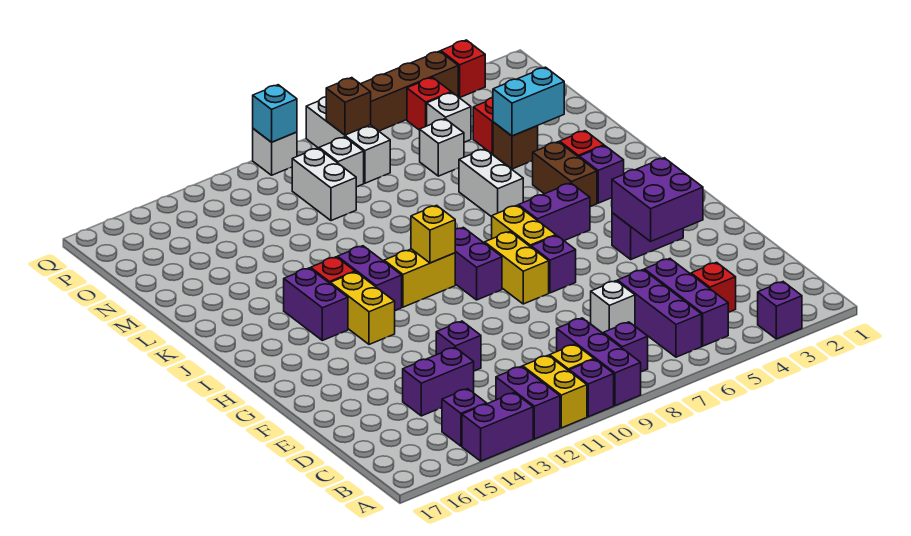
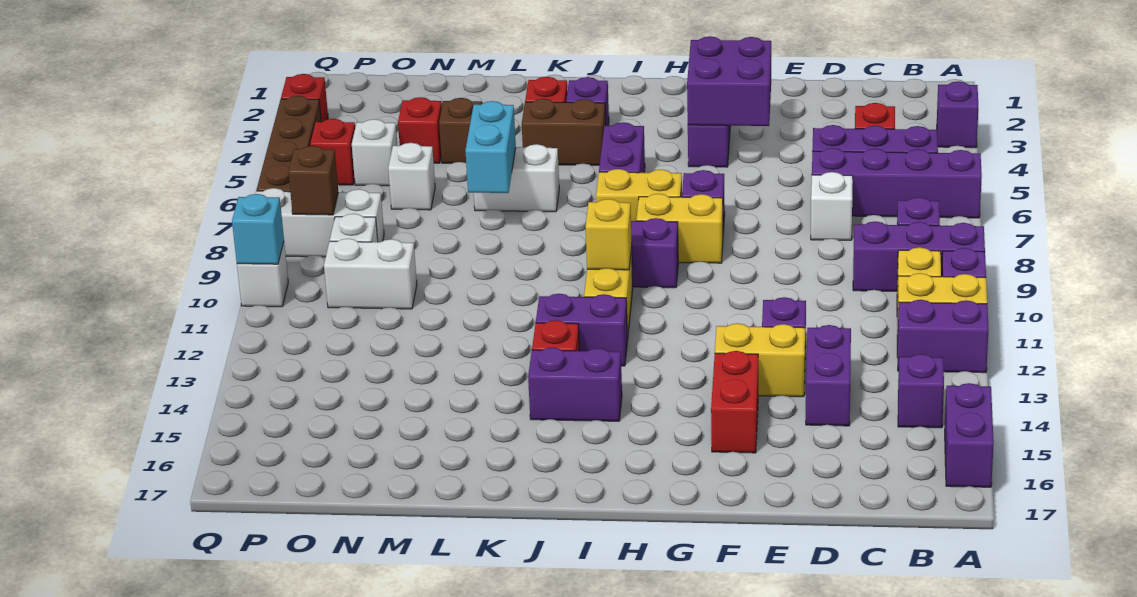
purple brick A13:A14 level 1 -> purple brick A15:A16 level 1
purple brick B6:D6 level 1 -> purple brick A6:D6 level 1
none -> red brick F14:F15 level 1
yellow brick H13:I13 level 1 -> yellow brick E13:F13 level 1
cyan brick M3:M4 level 2 -> cyan brick L6:L7 level 2

